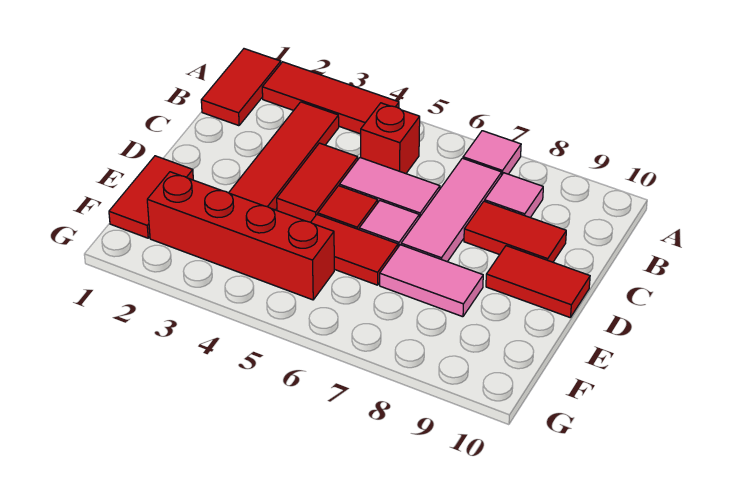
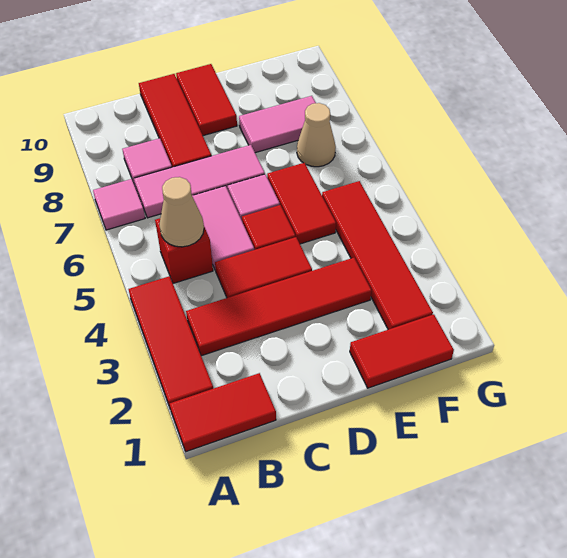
none -> tan cone B5 level 2
red tile C8:C9 level 1 -> red tile C8:C10 level 1
pink tile E7:E8 level 1 -> pink tile E8:F8 level 1
red brick F2:F5 level 1 -> red tile F2:F5 level 1
none -> tan cone F7 level 1

